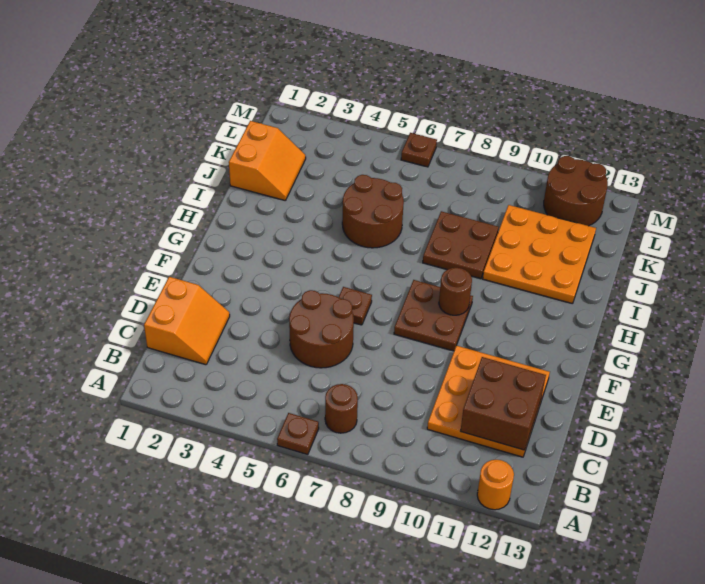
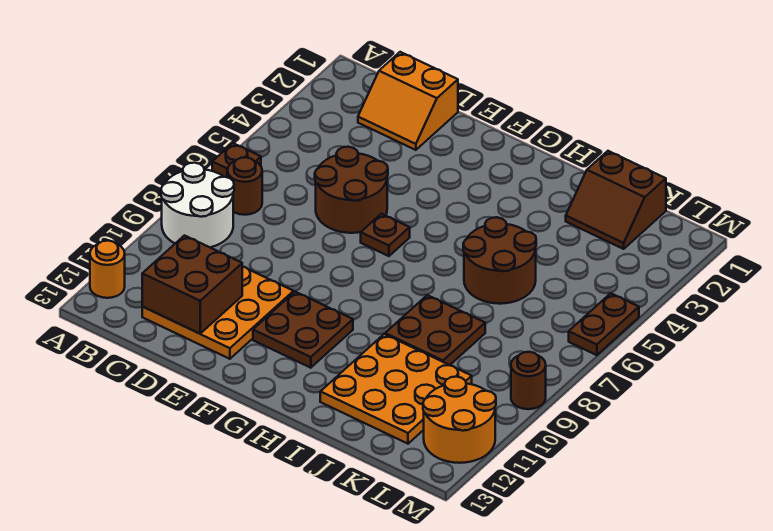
none -> white round brick A8:B9 level 1
brown plate F8:G9 level 1 -> brown plate F10:G11 level 1
brown round brick G9 level 2 -> brown round brick M9 level 1
orange slope J1:K2 level 1 top 1 -> brown slope J1:K2 level 1 top 1
brown round brick L11:M12 level 1 -> orange round brick L11:M12 level 1
brown plate M6 level 1 -> brown plate M5:M6 level 1

